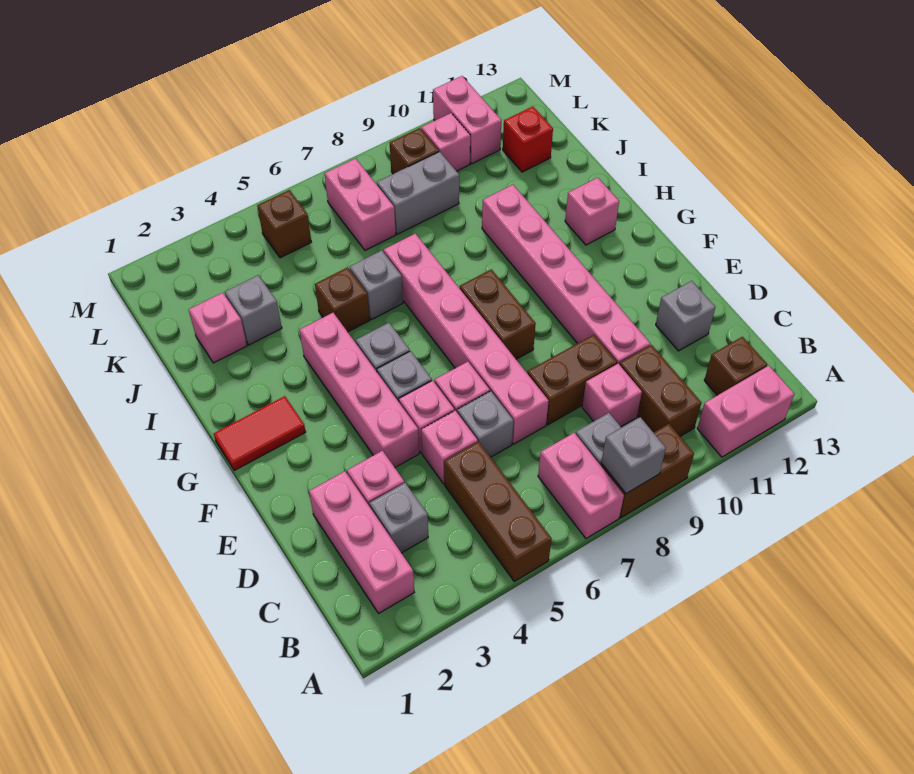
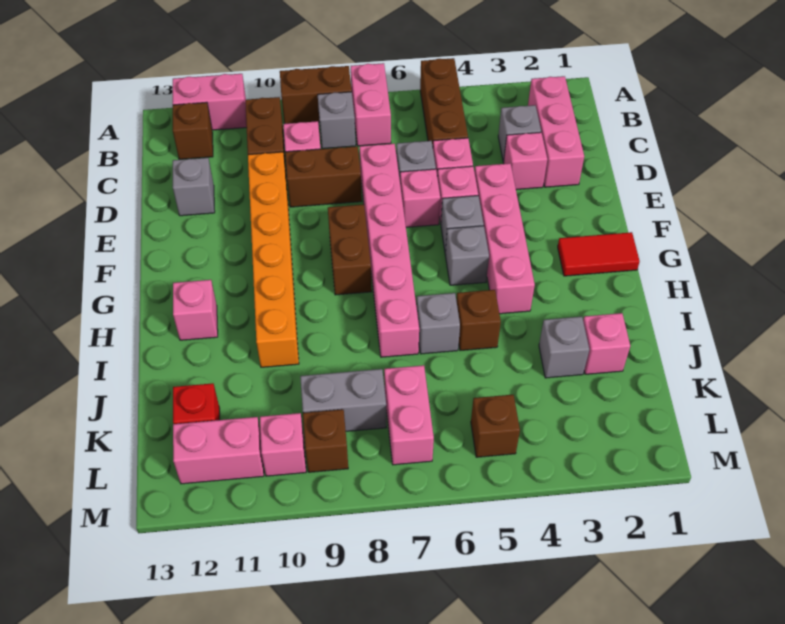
grey brick A8 level 2 -> none
pink brick D10:I10 level 1 -> orange brick D10:I10 level 1
pink brick L11:M11 level 1 -> pink brick L11:L12 level 1

